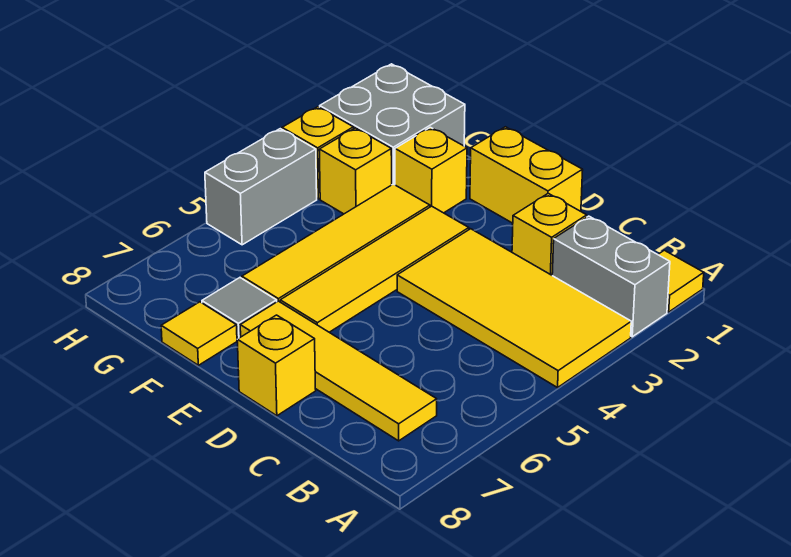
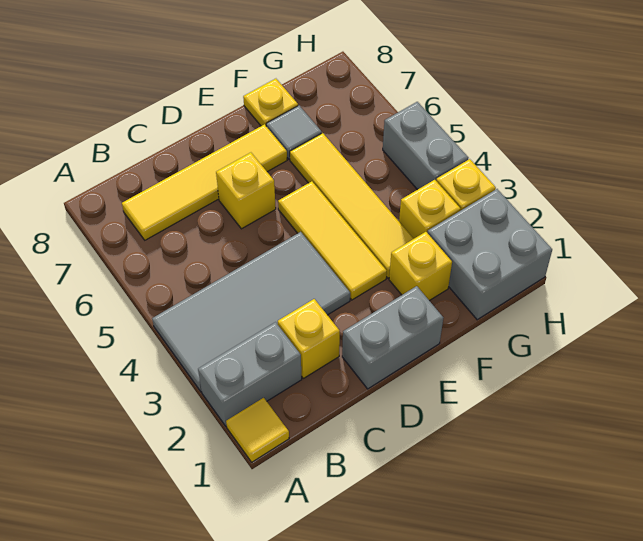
yellow tile A3:D4 level 1 -> grey tile A3:D4 level 1
yellow brick D1:E1 level 1 -> grey brick D1:E1 level 1
yellow brick D8 level 1 -> yellow brick D6 level 1
yellow tile E3:E6 level 1 -> yellow tile E3:E5 level 1
yellow tile F8 level 1 -> yellow plate F8 level 1

